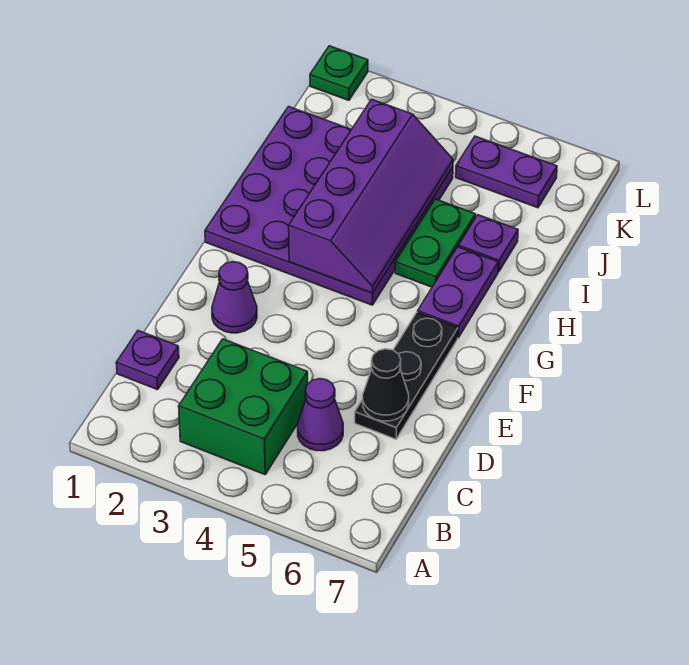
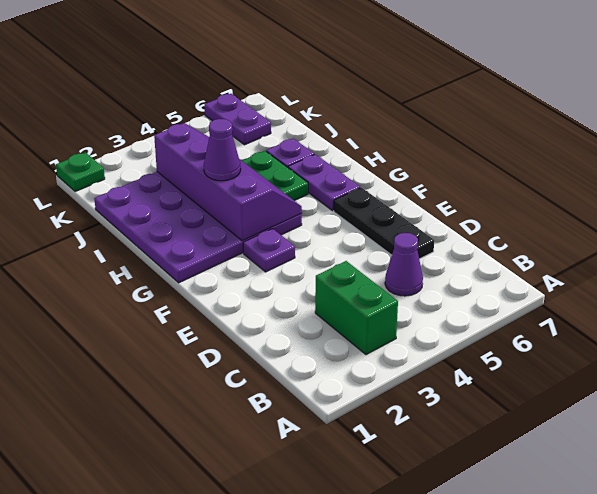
green brick B3:C4 level 1 -> green brick B3:C3 level 1
purple plate C1 level 1 -> purple plate F3 level 1
black cone D6 level 2 -> none
purple cone E2 level 1 -> purple cone H3 level 3
purple plate K5:K6 level 1 -> purple plate K6:L6 level 1

